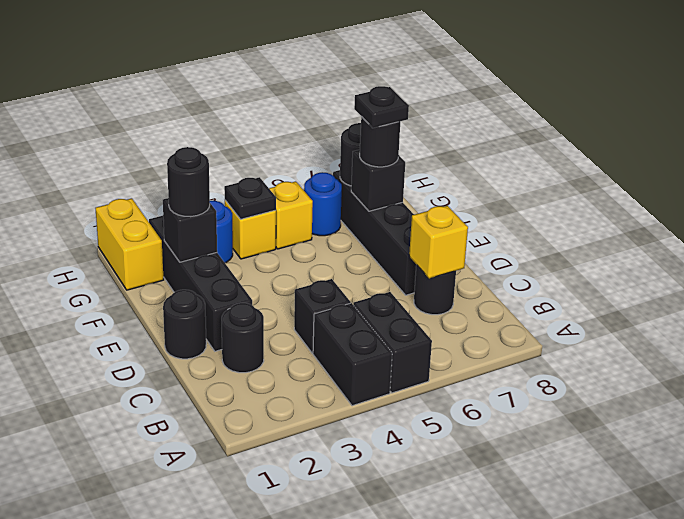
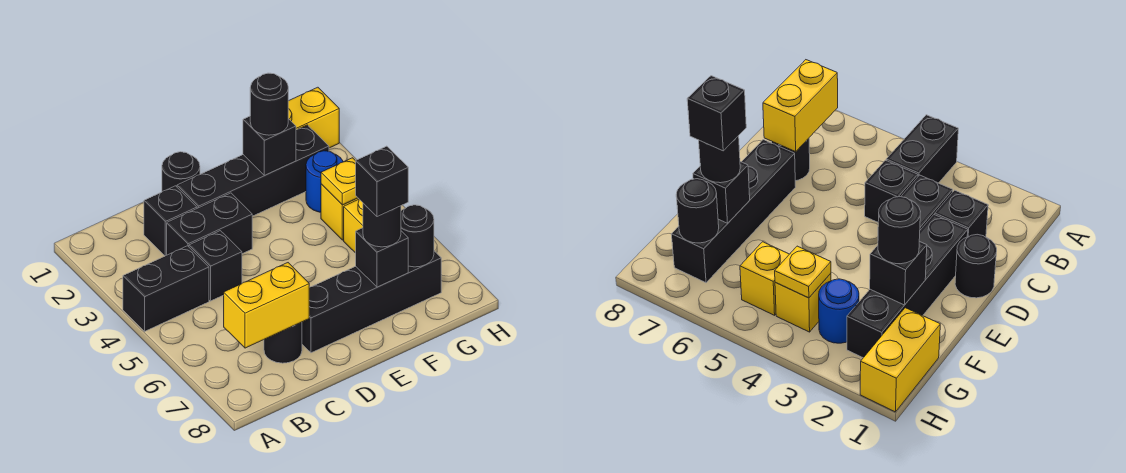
black brick A5:B5 level 1 -> black brick C3:D3 level 1
black round brick C2 level 1 -> black brick C2 level 1
yellow brick C7 level 2 -> yellow brick B7:C7 level 2
black plate F7 level 4 -> black brick F7 level 4
black plate G4 level 2 -> yellow plate G4 level 2
blue round brick G6 level 1 -> none

